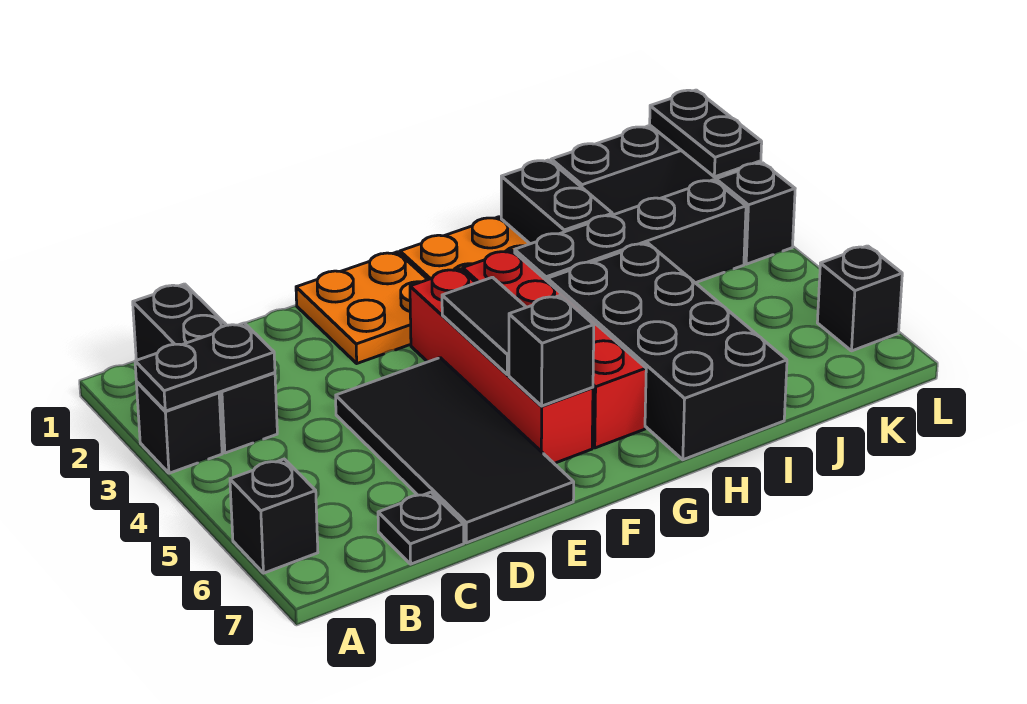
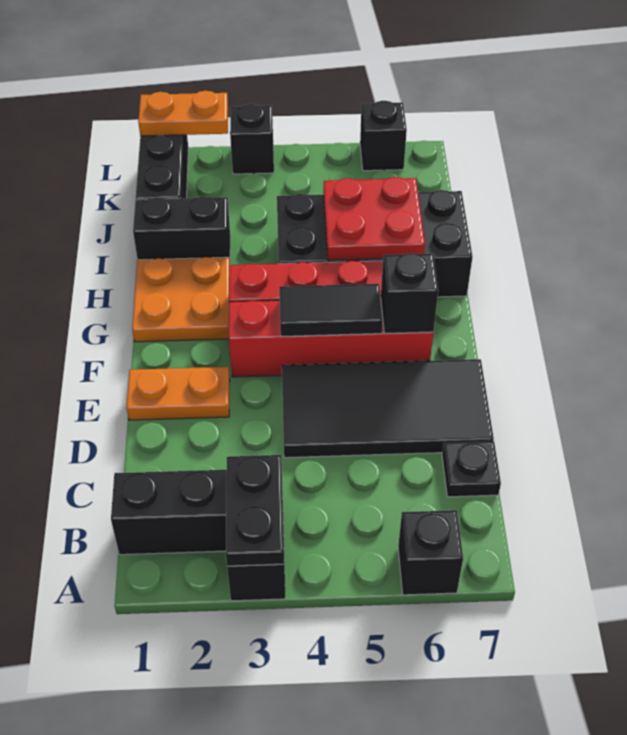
orange plate E1:F2 level 1 -> orange plate E1:E2 level 1
black brick H3:K3 level 1 -> none
none -> red plate H5:I6 level 2
black plate L1:L2 level 2 -> orange plate L1:L2 level 2

